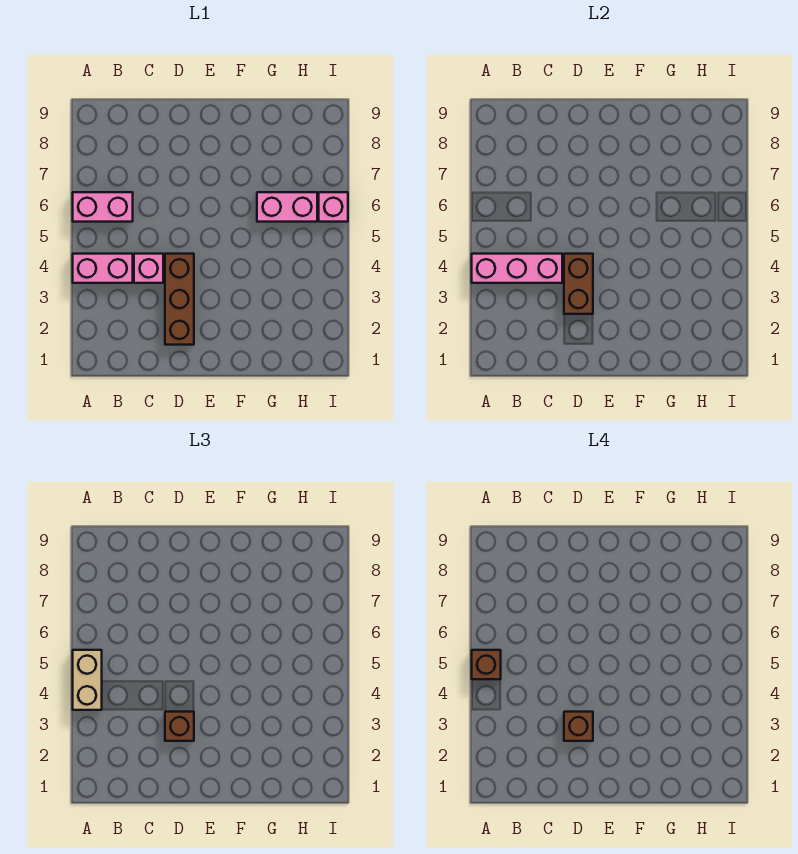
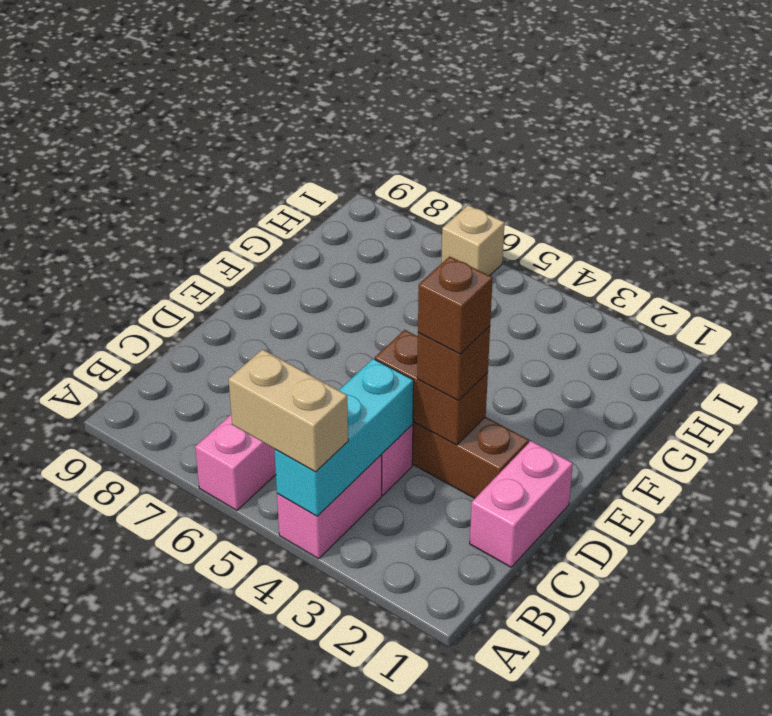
pink brick A4:C4 level 2 -> cyan brick A4:C4 level 2
brown brick A5 level 4 -> none
pink brick G6:H6 level 1 -> pink brick C1:D1 level 1
pink brick I6 level 1 -> tan brick I6 level 1

